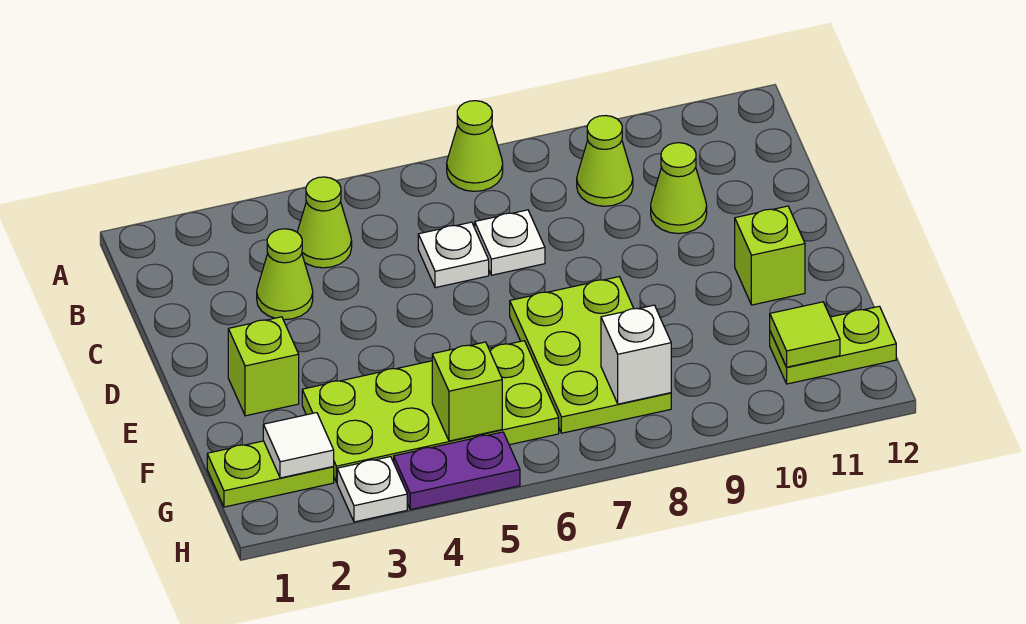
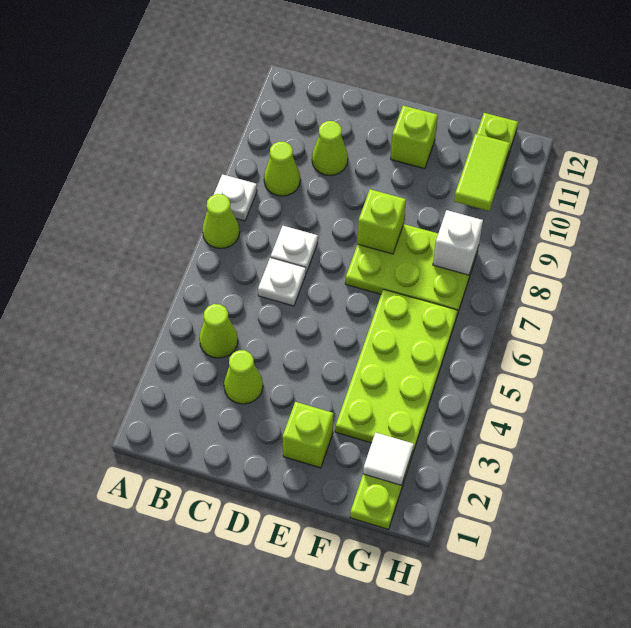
lime brick G5 level 2 -> lime brick E8 level 2
lime tile G11 level 2 -> lime tile G10:G11 level 2
white plate H3 level 1 -> white plate A8 level 1
purple plate H4:H5 level 1 -> none

